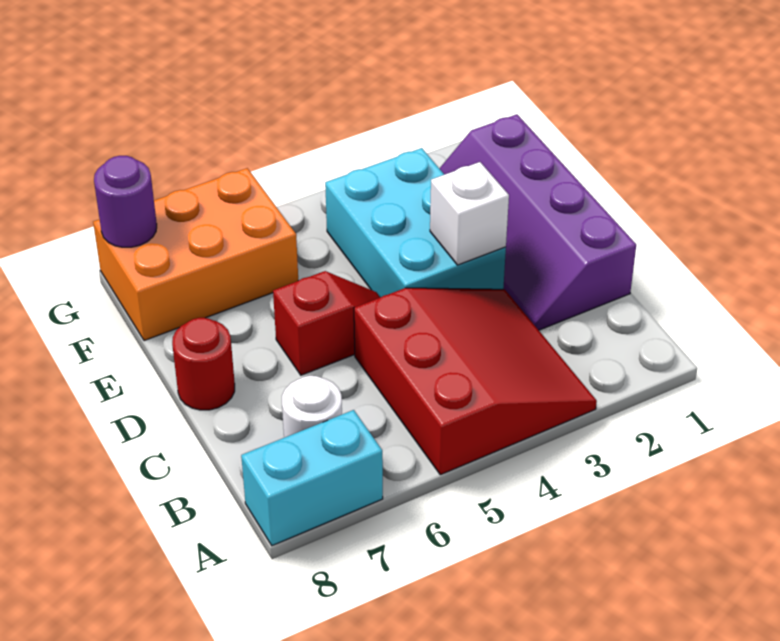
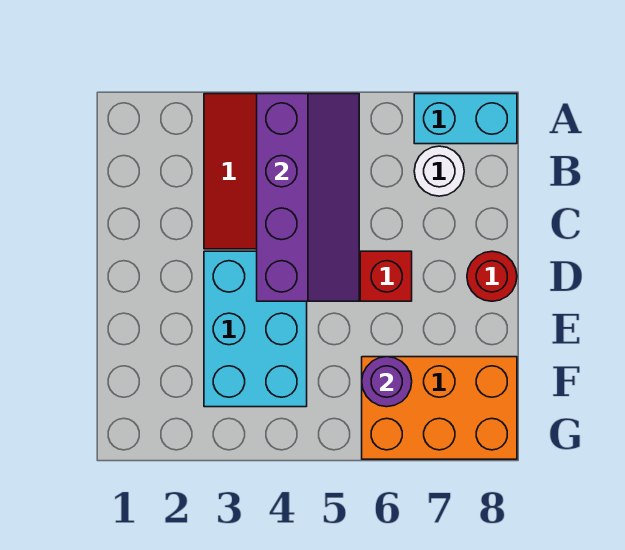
purple slope C1:F2 level 1 top 1 -> purple slope A4:D5 level 2 top 4
white brick D3 level 2 -> none
purple round brick G8 level 2 -> purple round brick F6 level 2

